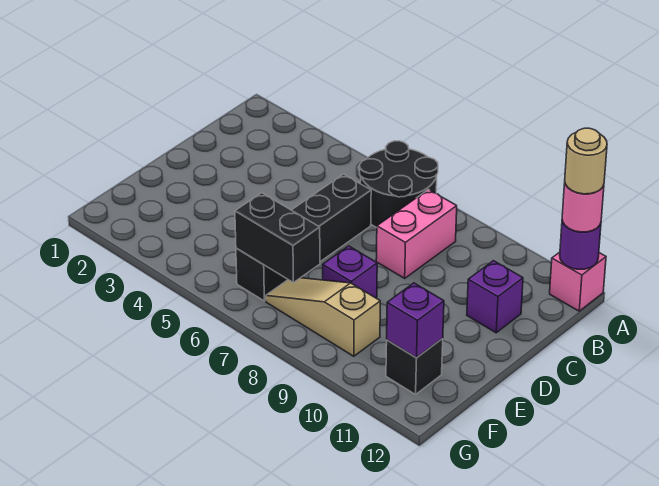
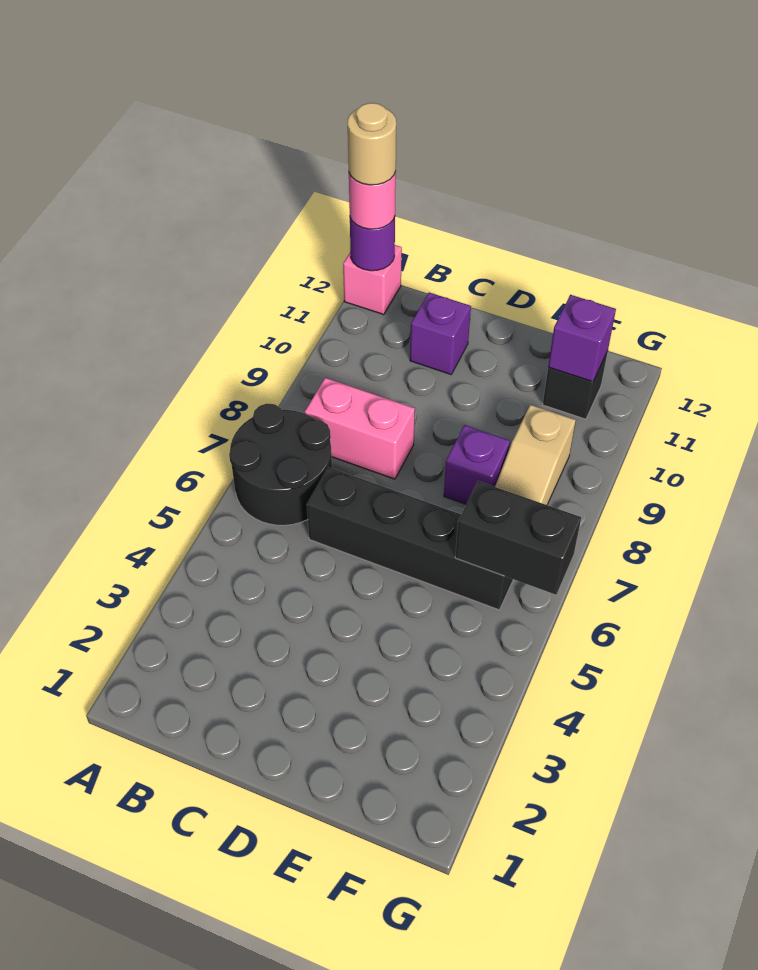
black brick F6:F7 level 2 -> black brick F6:G6 level 2

